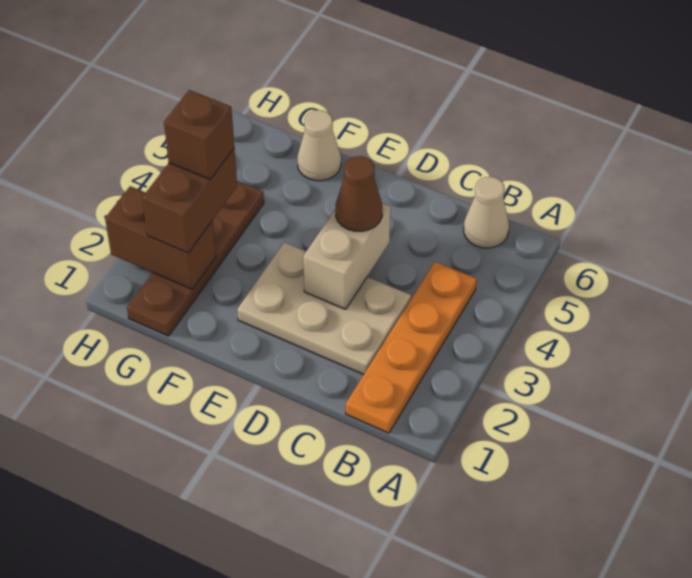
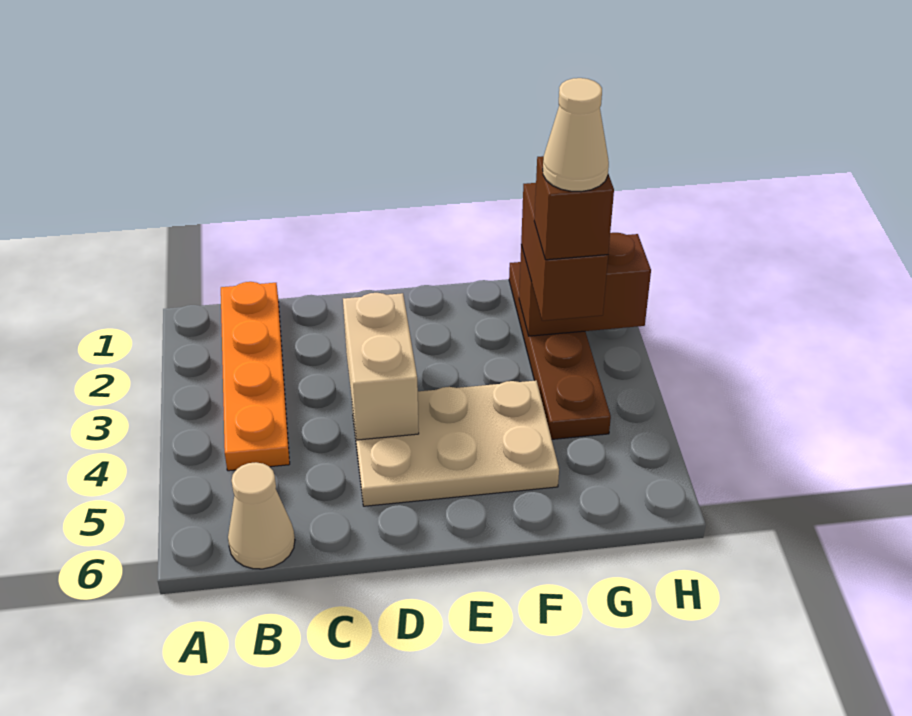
tan plate C2:E3 level 1 -> tan plate D4:F5 level 1
brown cone D4 level 3 -> none
tan cone F6 level 1 -> tan cone G3 level 5

